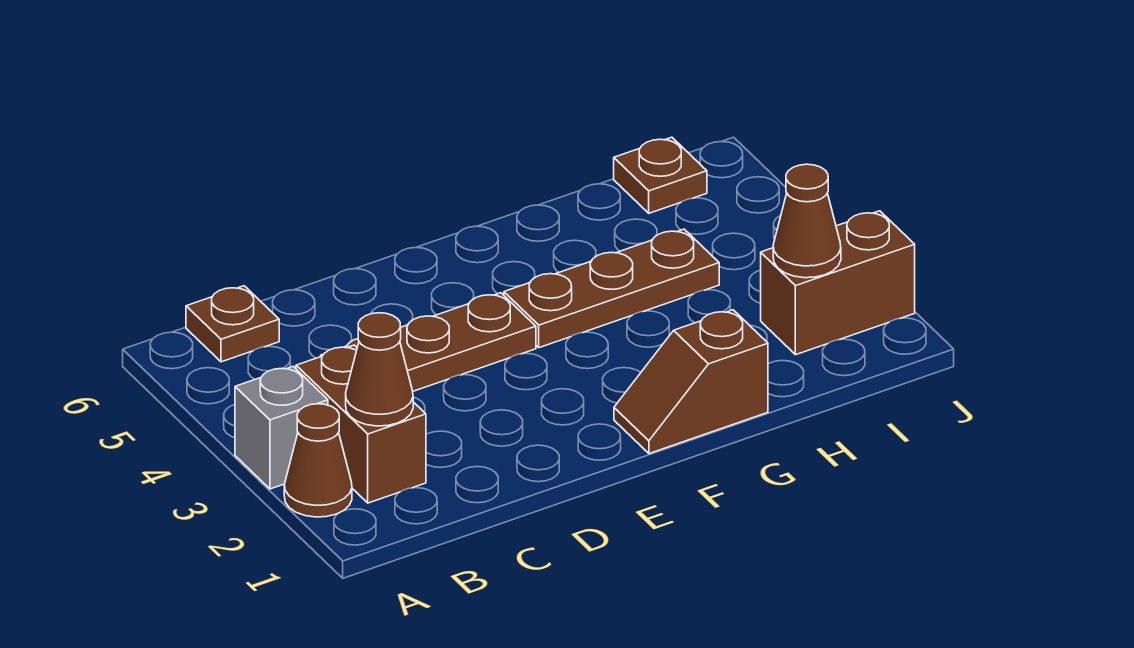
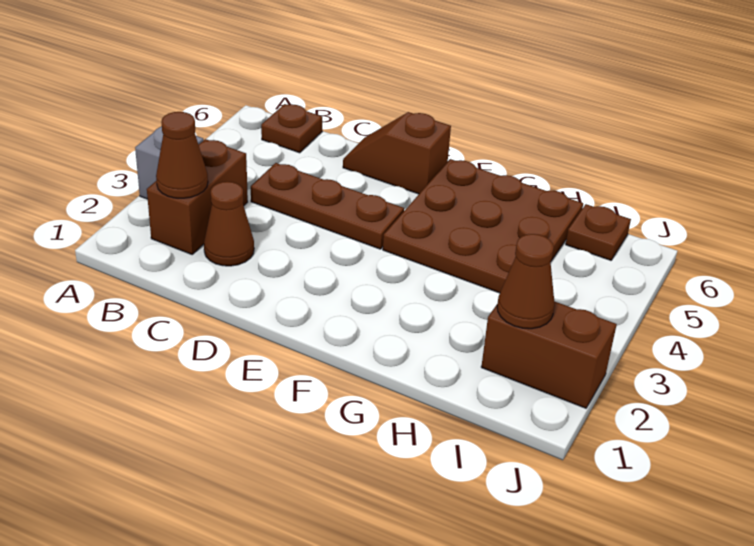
brown cone A2 level 1 -> brown cone C2 level 1
brown slope F1:G1 level 1 top G -> brown slope D6:E6 level 1 top E
brown plate F4:H4 level 1 -> brown plate F4:H6 level 1

